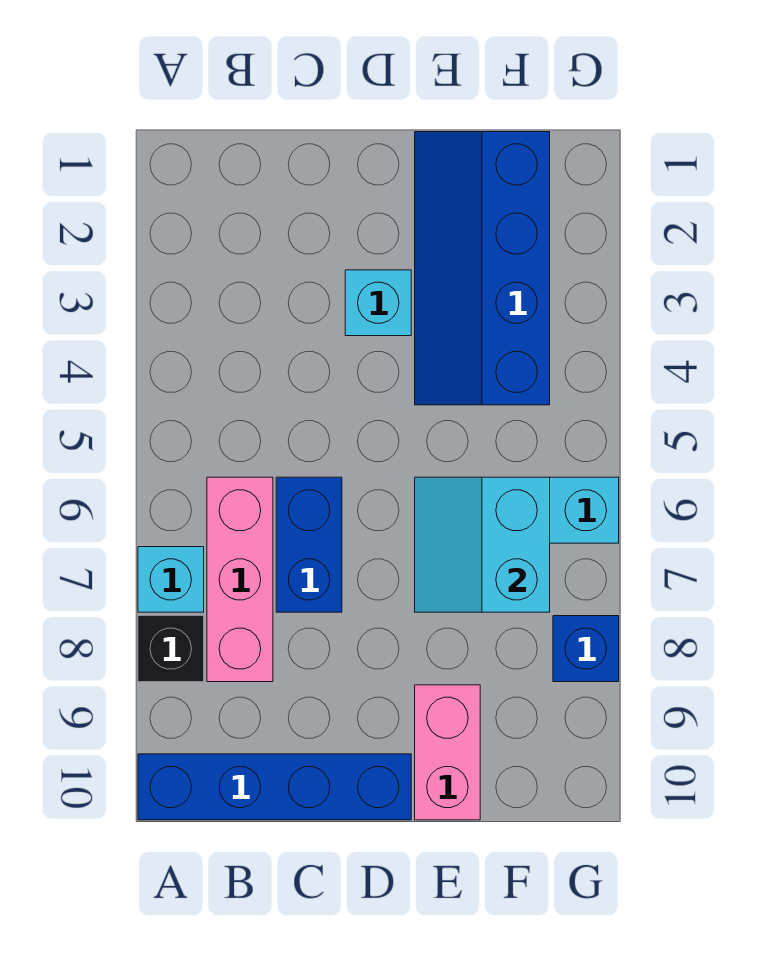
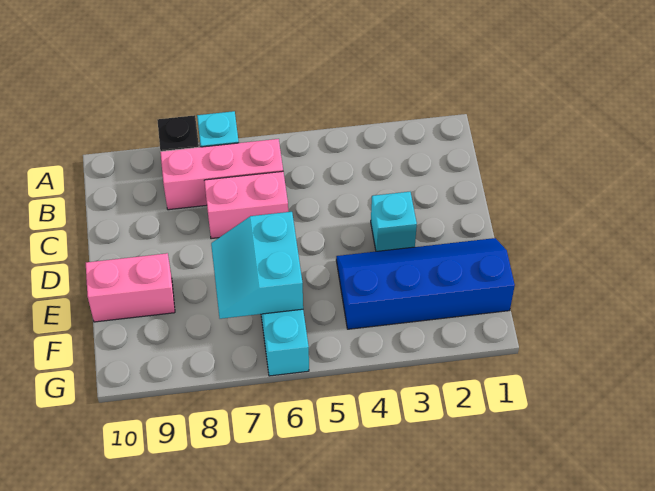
blue brick A10:D10 level 1 -> none
blue brick C6:C7 level 1 -> pink brick C6:C7 level 1
cyan slope E6:F7 level 2 top F -> cyan slope E6:F7 level 2 top 6
blue brick G8 level 1 -> none

